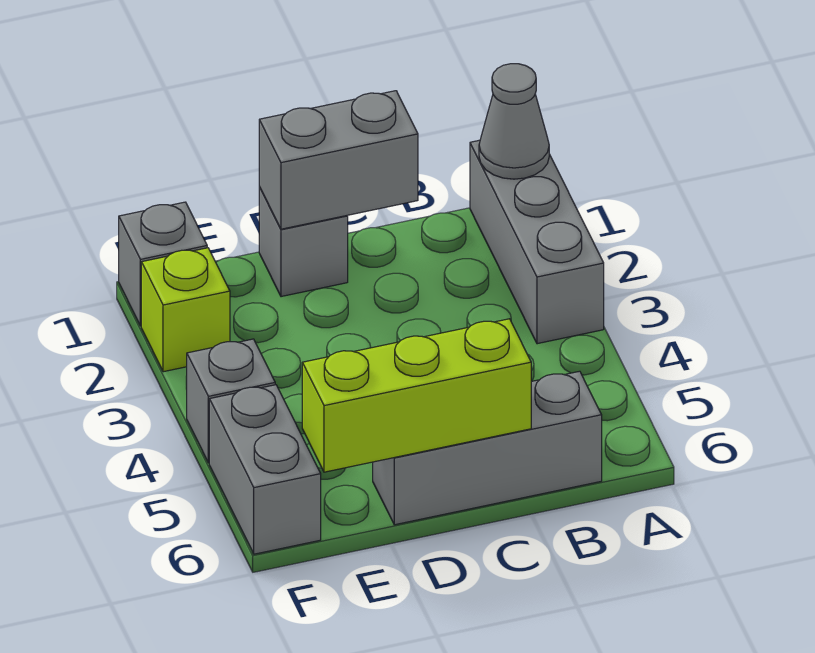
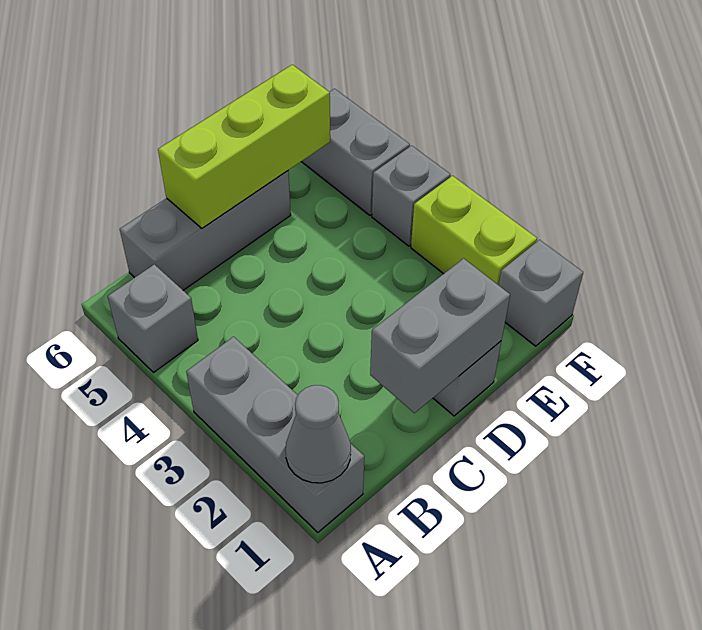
none -> grey brick A5 level 1
lime brick F2 level 1 -> lime brick F2:F3 level 1

